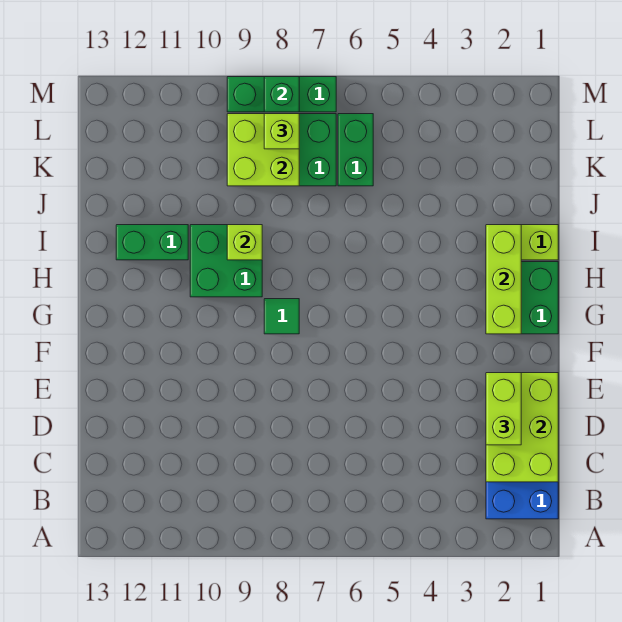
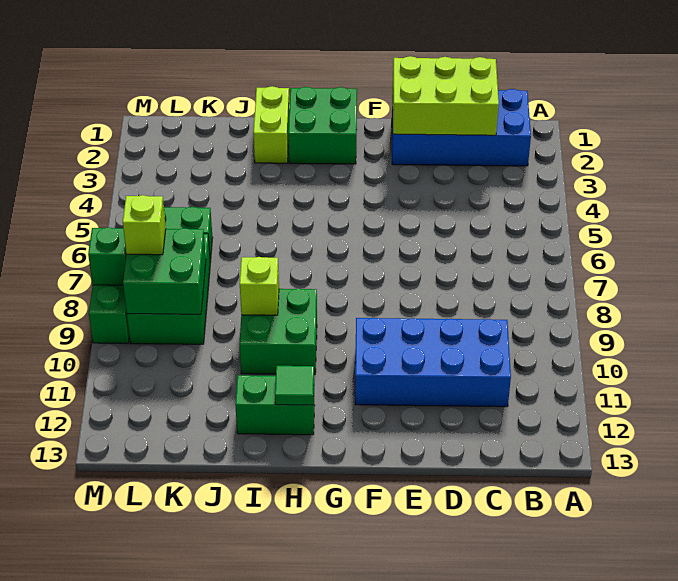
none -> blue brick C10:F11 level 1
lime brick D2:E2 level 3 -> none
lime brick G2:I2 level 2 -> none
green tile G8 level 1 -> green tile H12 level 2
green brick I11:I12 level 1 -> green brick H12:I12 level 1
lime brick K8:L9 level 2 -> green brick K8:L9 level 2

